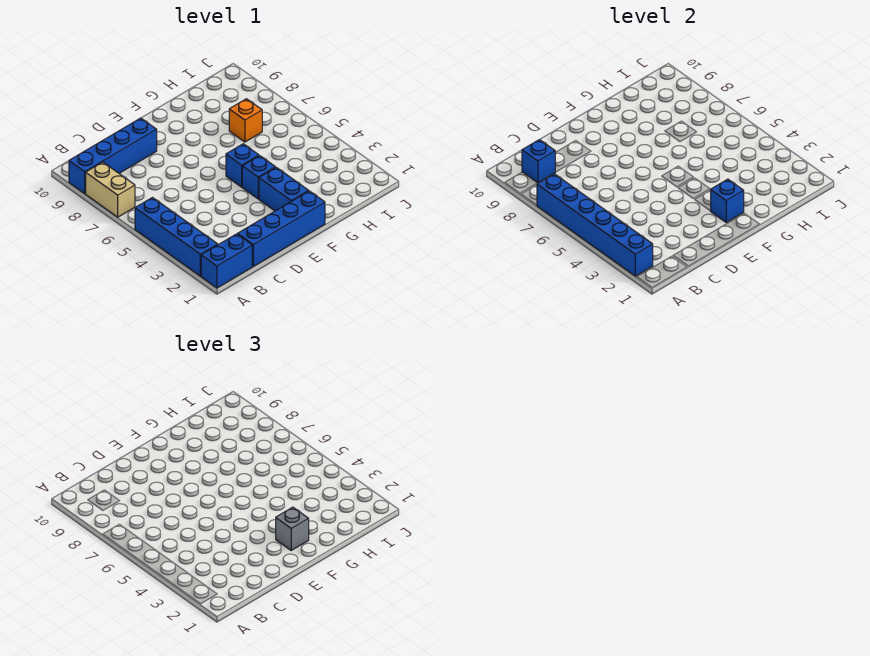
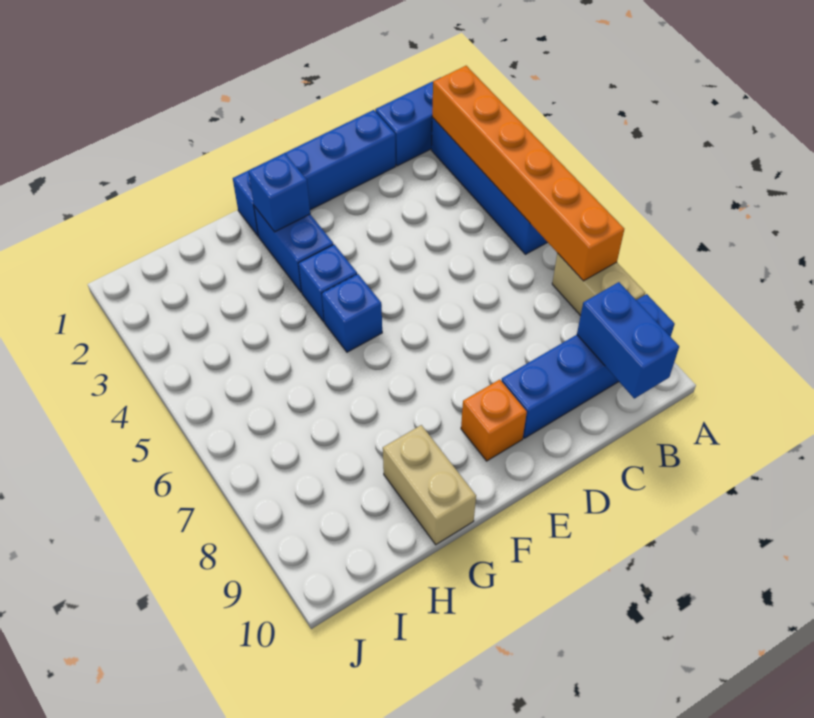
blue brick A2:A7 level 2 -> orange brick A2:A7 level 2
blue brick B9 level 2 -> blue brick B9:B10 level 2
grey brick F2 level 3 -> none
none -> tan brick G9:G10 level 1
orange brick H7 level 1 -> orange brick E9 level 1

